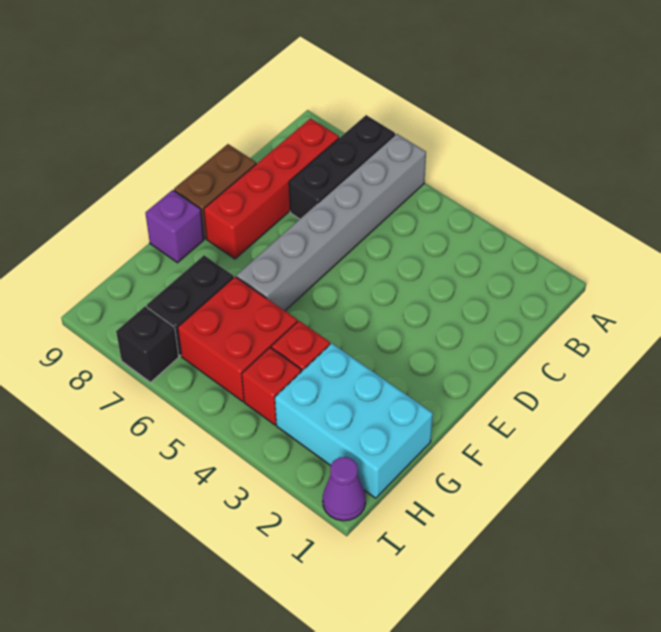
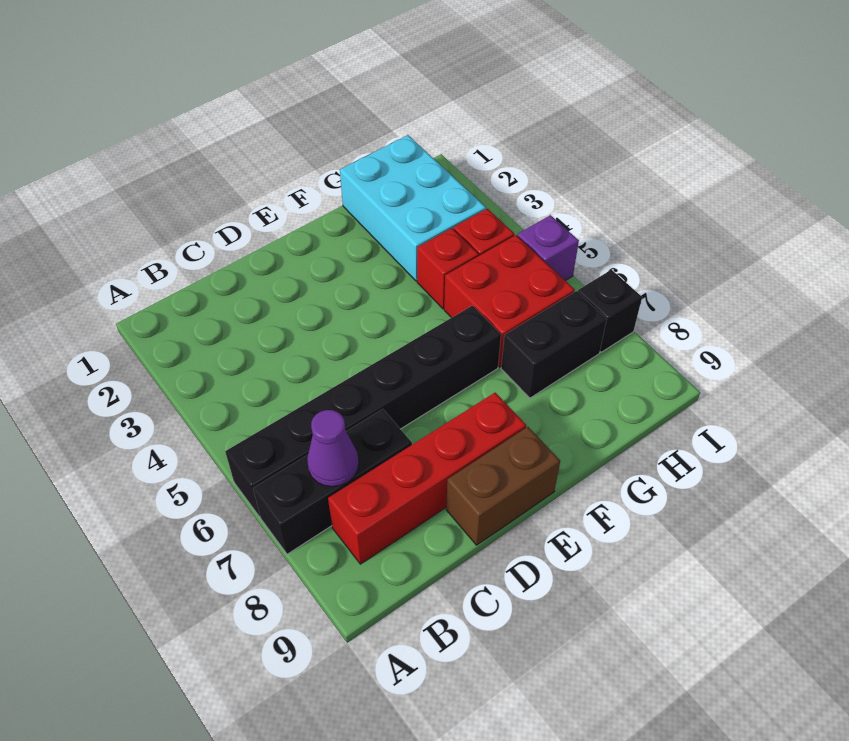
grey brick A6:F6 level 1 -> black brick A6:F6 level 1
purple brick F9 level 1 -> purple brick I5 level 1
purple cone I1 level 1 -> purple cone B7 level 2

